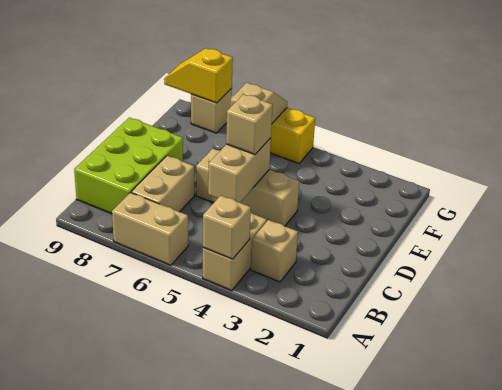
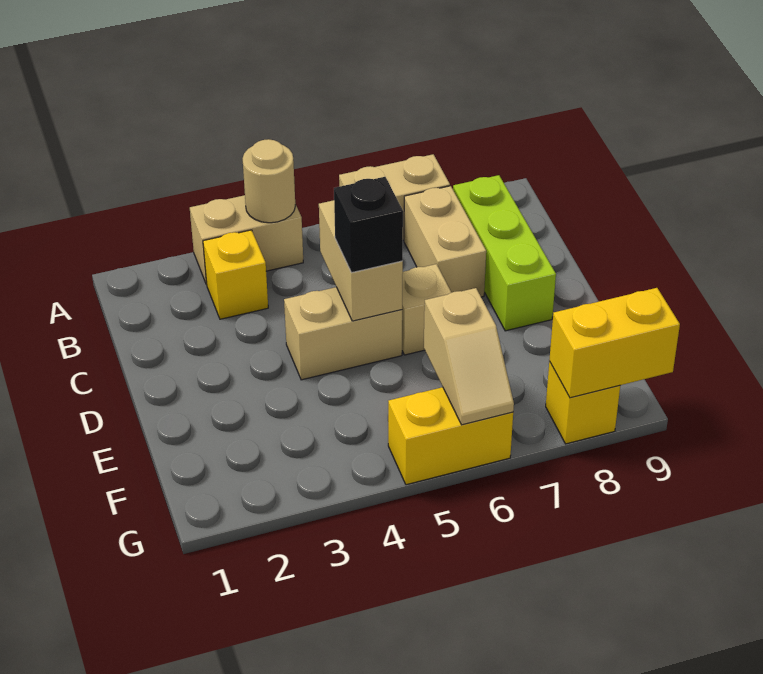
tan brick A4:B4 level 1 -> tan brick A3:A4 level 1
tan brick A4 level 2 -> tan round brick A4 level 2
tan brick B3 level 1 -> yellow brick B3 level 1
lime brick B8:D9 level 1 -> lime brick B8:D8 level 1
tan brick D5 level 3 -> black brick D5 level 3
tan brick G8 level 1 -> yellow brick G8 level 1
yellow slope G8:G9 level 2 top 8 -> yellow brick G8:G9 level 2

